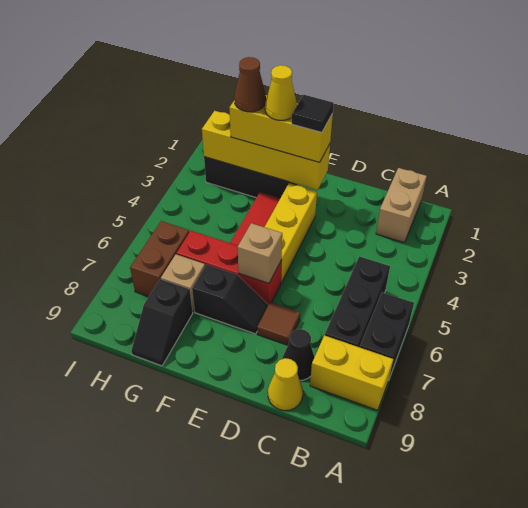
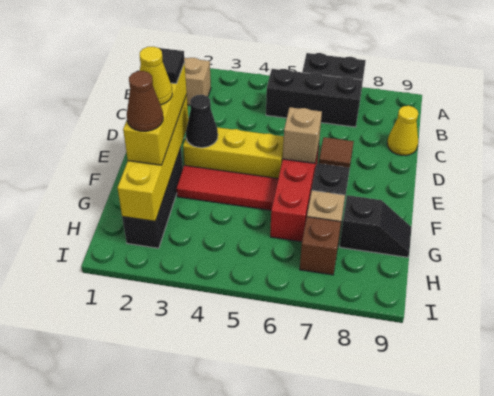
yellow brick A8:B8 level 1 -> none
black cone C8 level 1 -> black cone E3 level 2
brown brick H6:H7 level 1 -> brown brick H7 level 1

